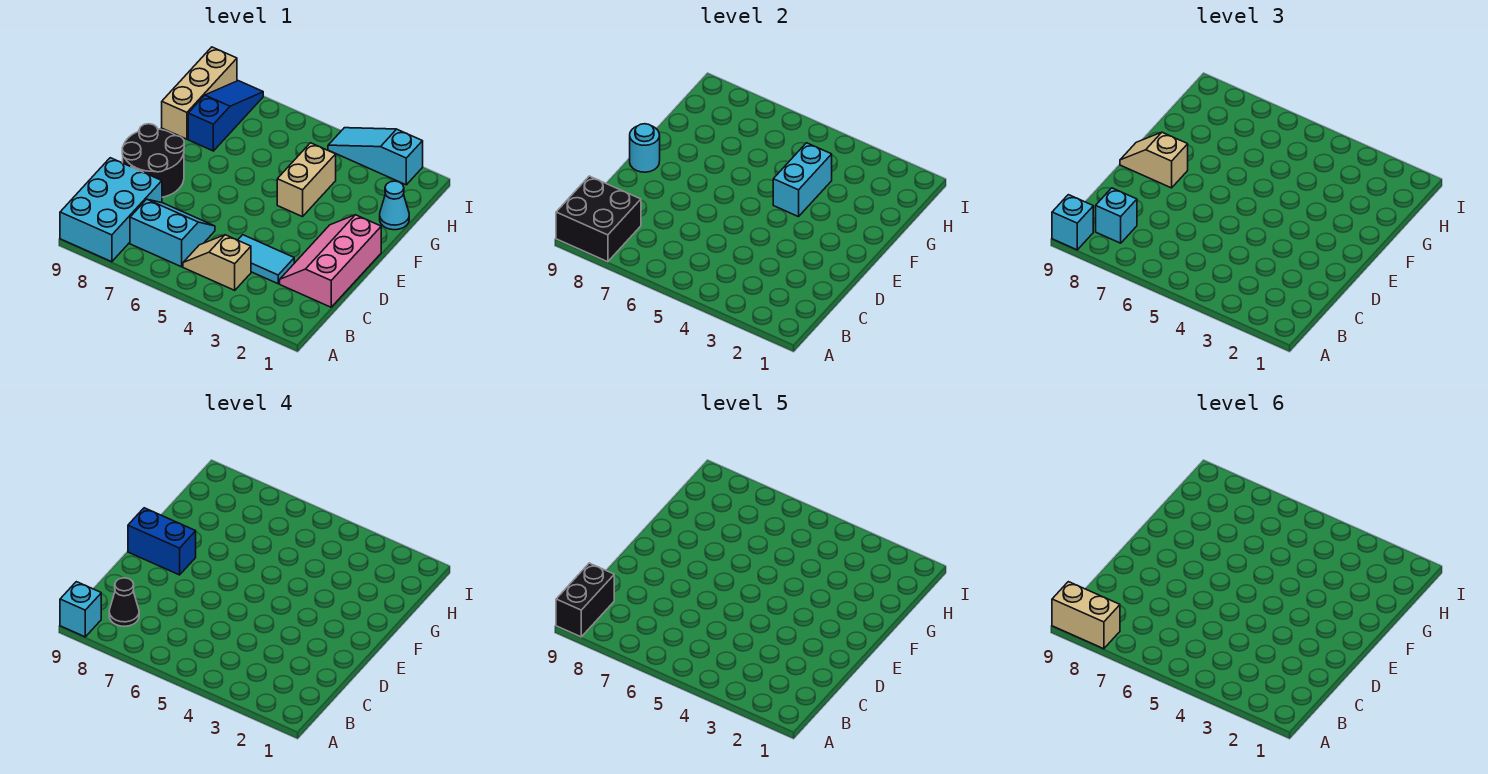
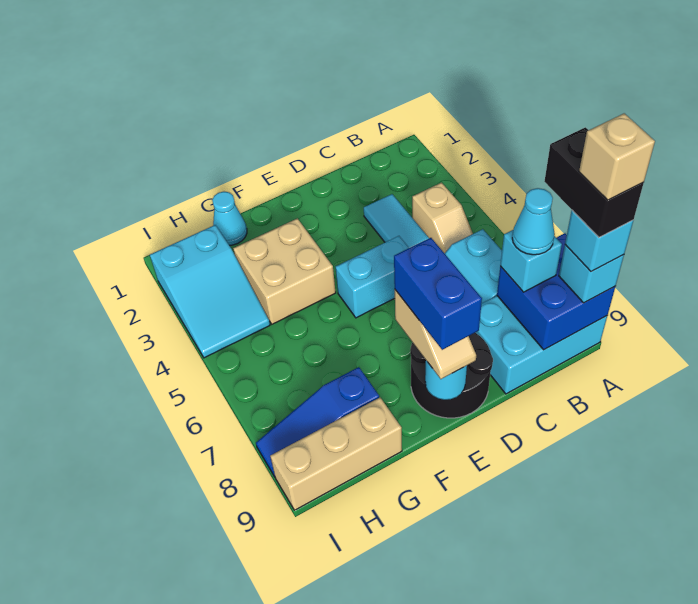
black brick A8:B9 level 2 -> blue brick A8:B9 level 2
tan brick A8:A9 level 6 -> tan brick A9 level 6
black brick A9:B9 level 5 -> black brick A8:A9 level 5
black cone B8 level 4 -> cyan cone B8 level 4
pink slope C1:E2 level 1 top 1 -> none
tan brick F4:G4 level 1 -> tan brick F3:G4 level 1
cyan brick F4:G4 level 2 -> cyan brick D5:E5 level 1
cyan slope I2:I4 level 1 top 2 -> cyan slope H2:I4 level 1 top 2

